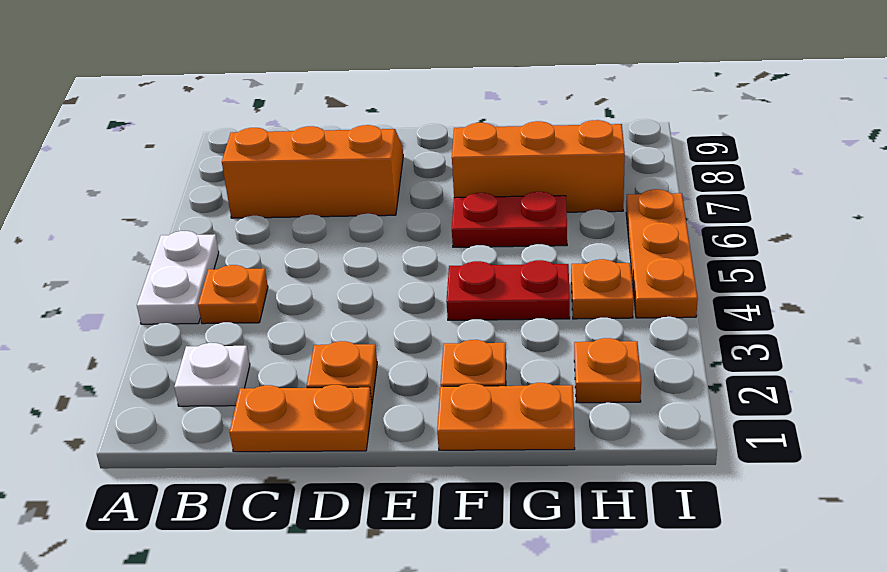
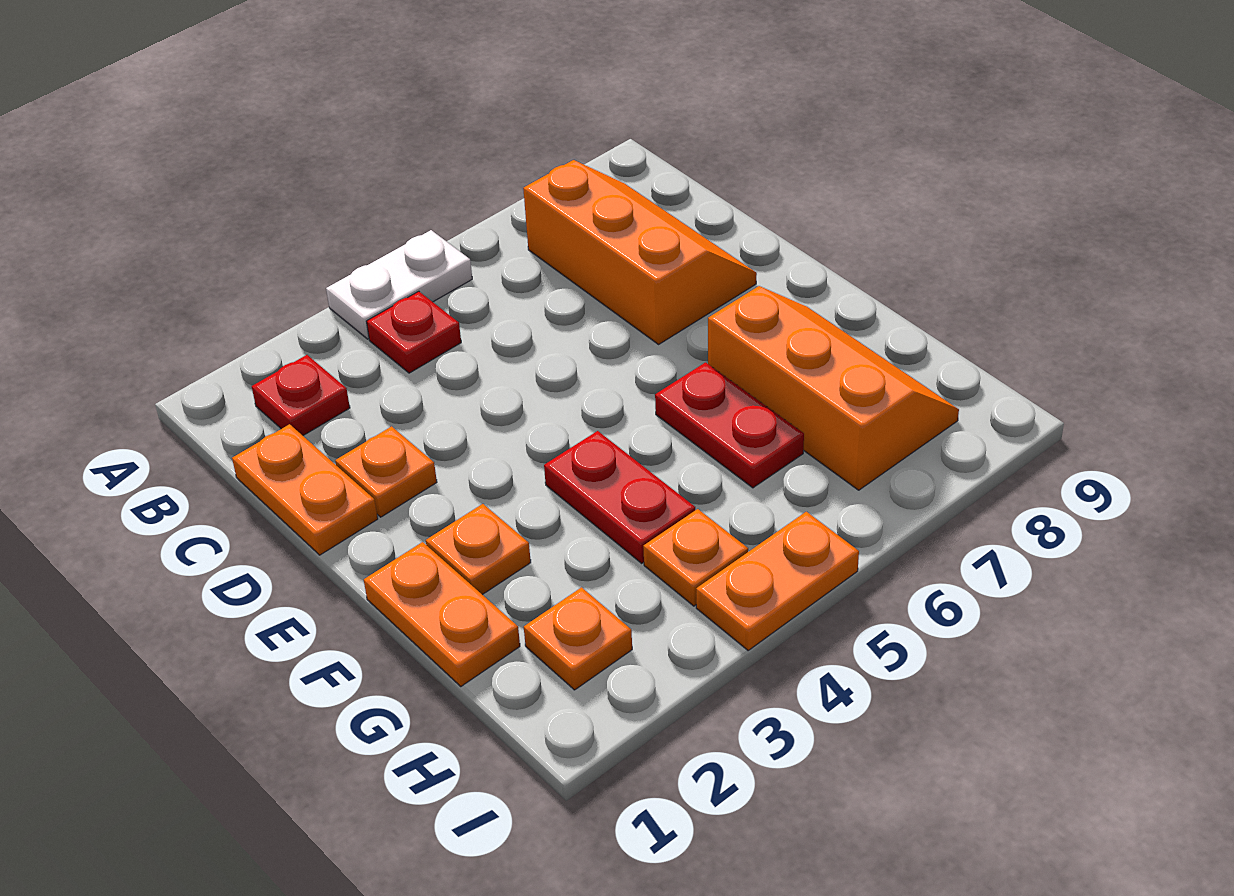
white plate B2 level 1 -> red plate B2 level 1
orange plate B4 level 1 -> red plate B4 level 1
orange plate I4:I6 level 1 -> orange plate I4:I5 level 1

